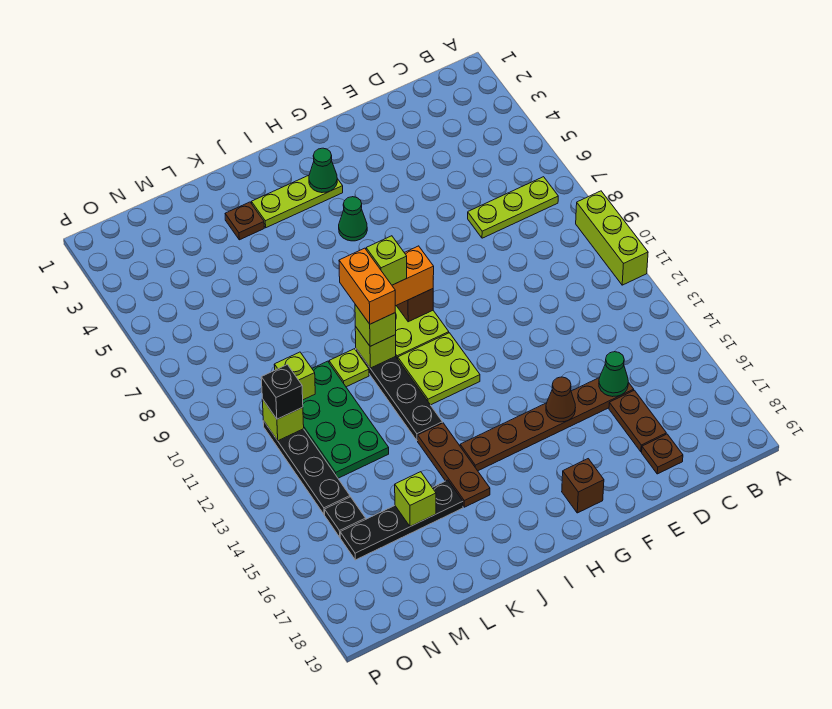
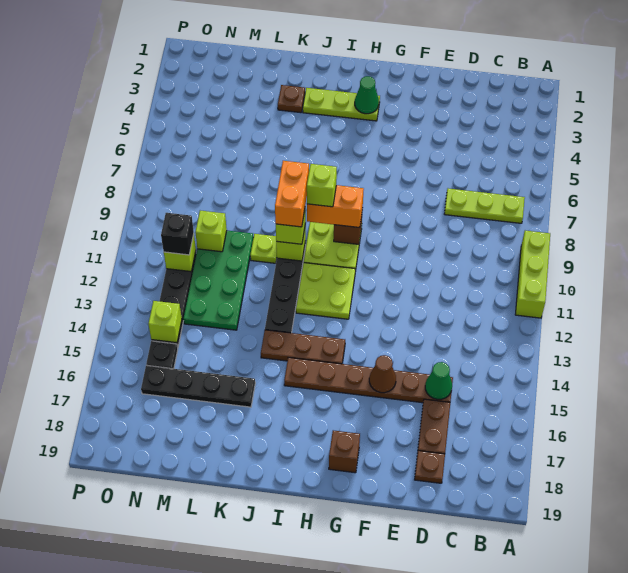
green cone H5 level 1 -> none
brown plate J14:J16 level 1 -> brown plate H14:J14 level 1
lime brick L16 level 2 -> lime brick N14 level 2

